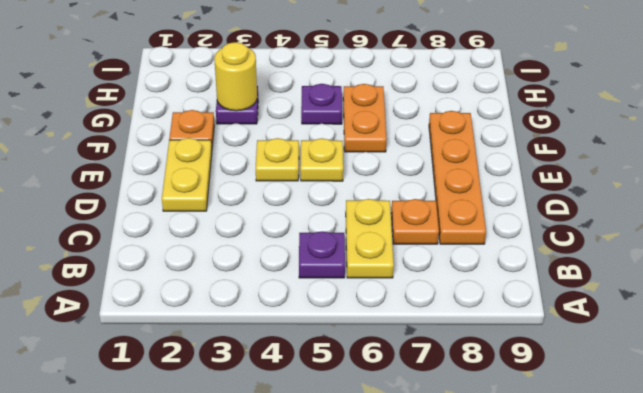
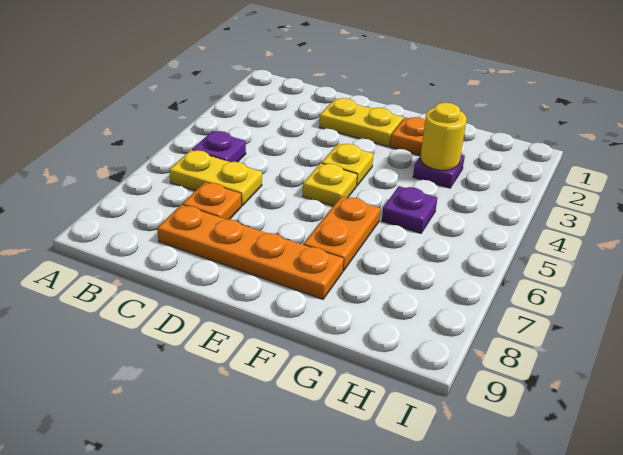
orange plate F6:G6 level 1 -> orange plate F6:F7 level 1

